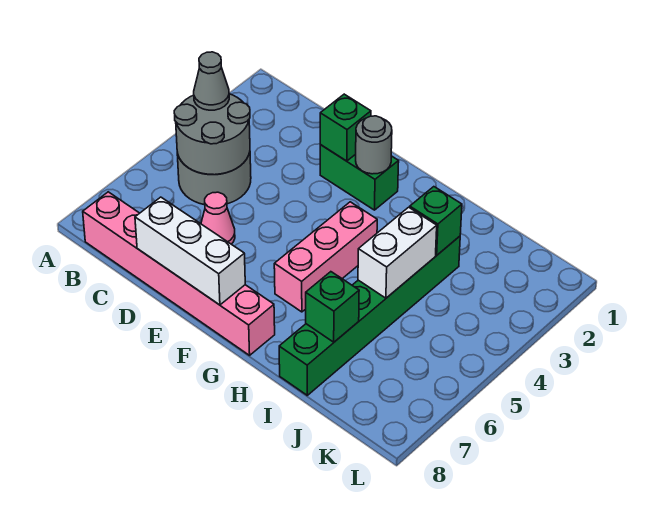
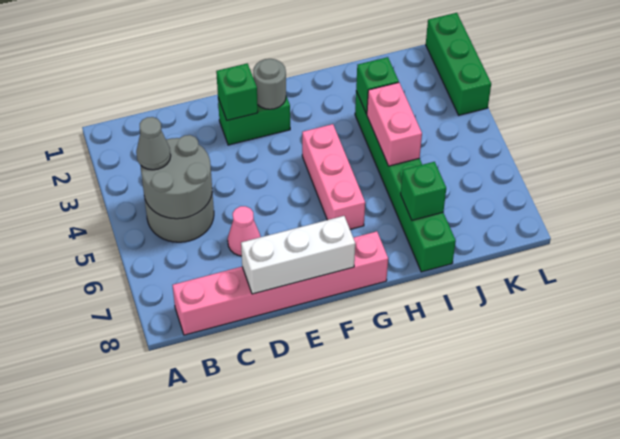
white brick I4:I5 level 2 -> pink brick I4:I5 level 2
none -> green brick L1:L3 level 1

